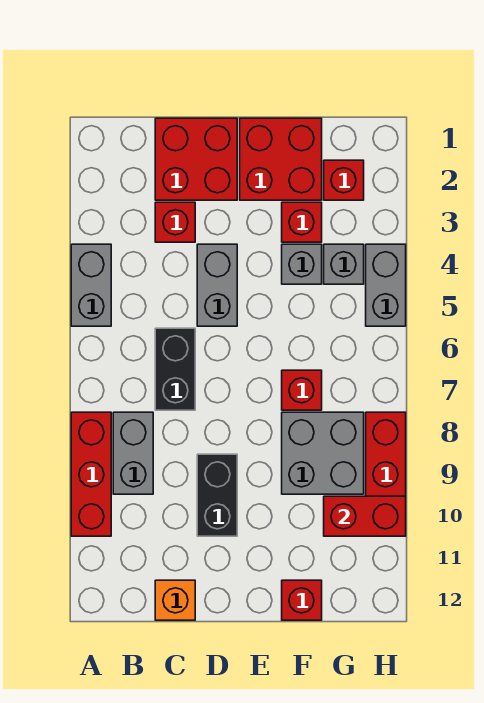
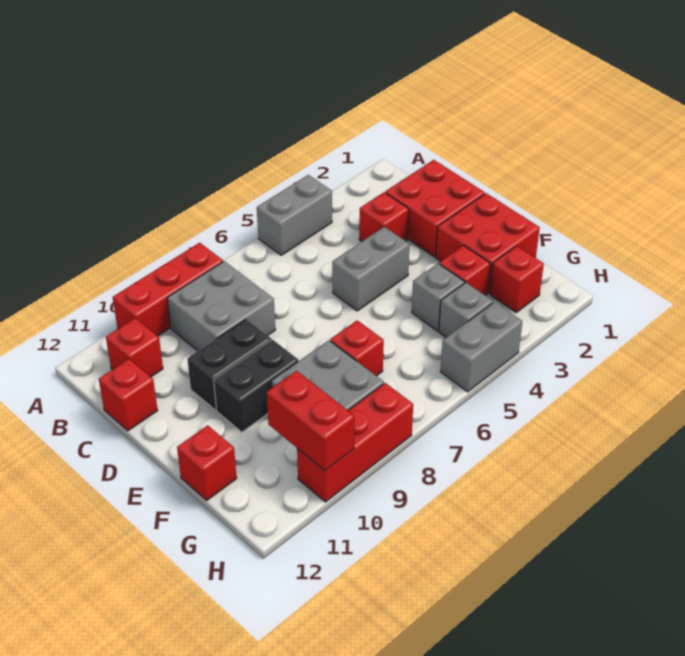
grey brick B8:B9 level 1 -> grey brick B8:C9 level 1
none -> red brick B11 level 1
black brick C6:C7 level 1 -> black brick E9:E10 level 1
orange brick C12 level 1 -> red brick C12 level 1

